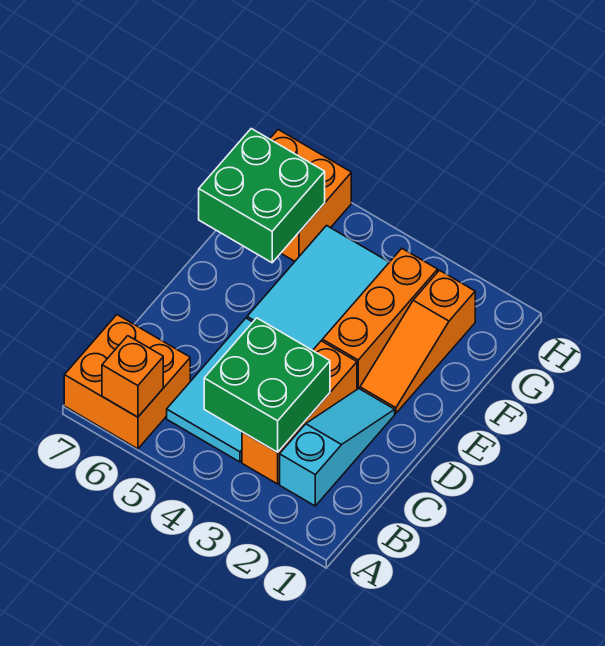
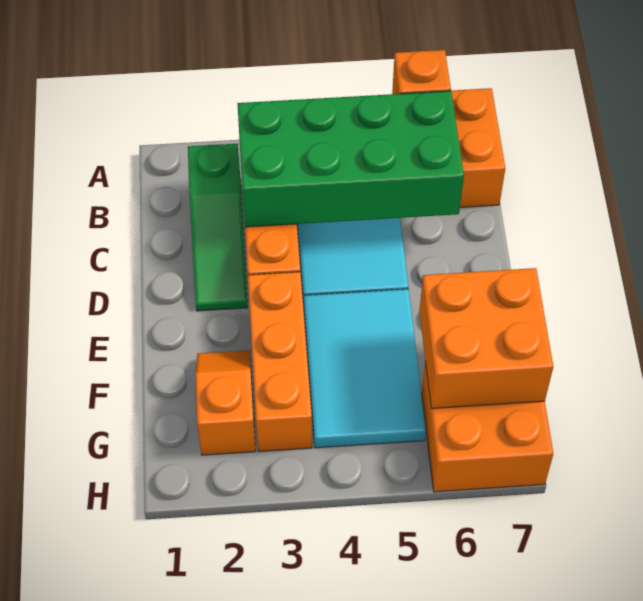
cyan slope B2:D2 level 1 top B -> green slope B2:D2 level 1 top B
green brick B3:C4 level 2 -> green brick B3:C6 level 2
orange slope E2:G2 level 1 top G -> orange slope F2:G2 level 1 top G
green brick F6:G7 level 2 -> orange brick F6:G7 level 2

